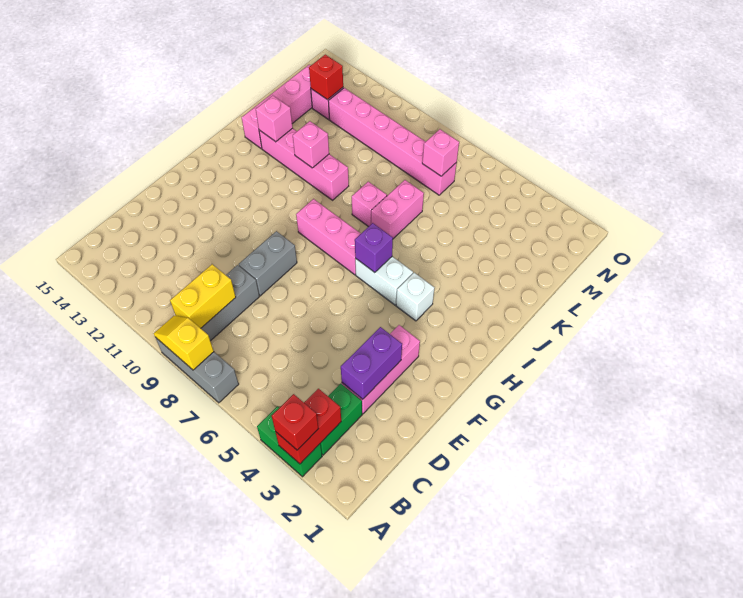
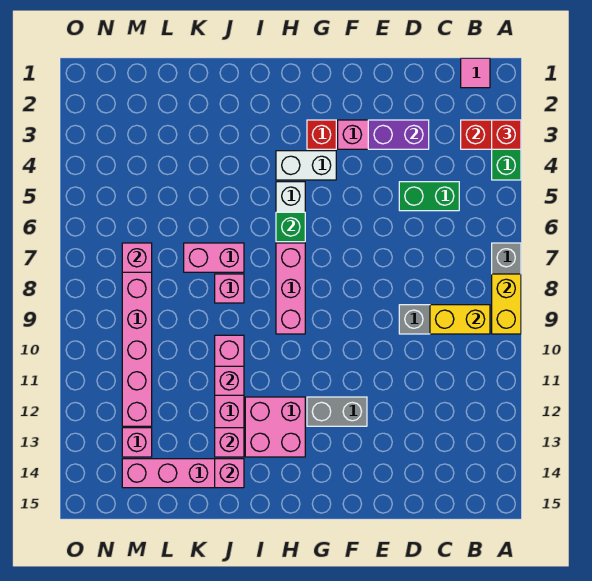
yellow slope A8:A9 level 2 top 8 -> yellow brick A8:A9 level 2
none -> pink tile B1 level 1
green brick B3:C3 level 1 -> green brick C5:D5 level 1
grey brick E9:F9 level 1 -> grey brick F12:G12 level 1
white brick H4 level 1 -> white brick G4:H4 level 1
purple brick H6 level 2 -> green brick H6 level 2
none -> pink brick H12:I13 level 1
none -> pink brick J14 level 2
red brick M13 level 2 -> red brick G3 level 1

